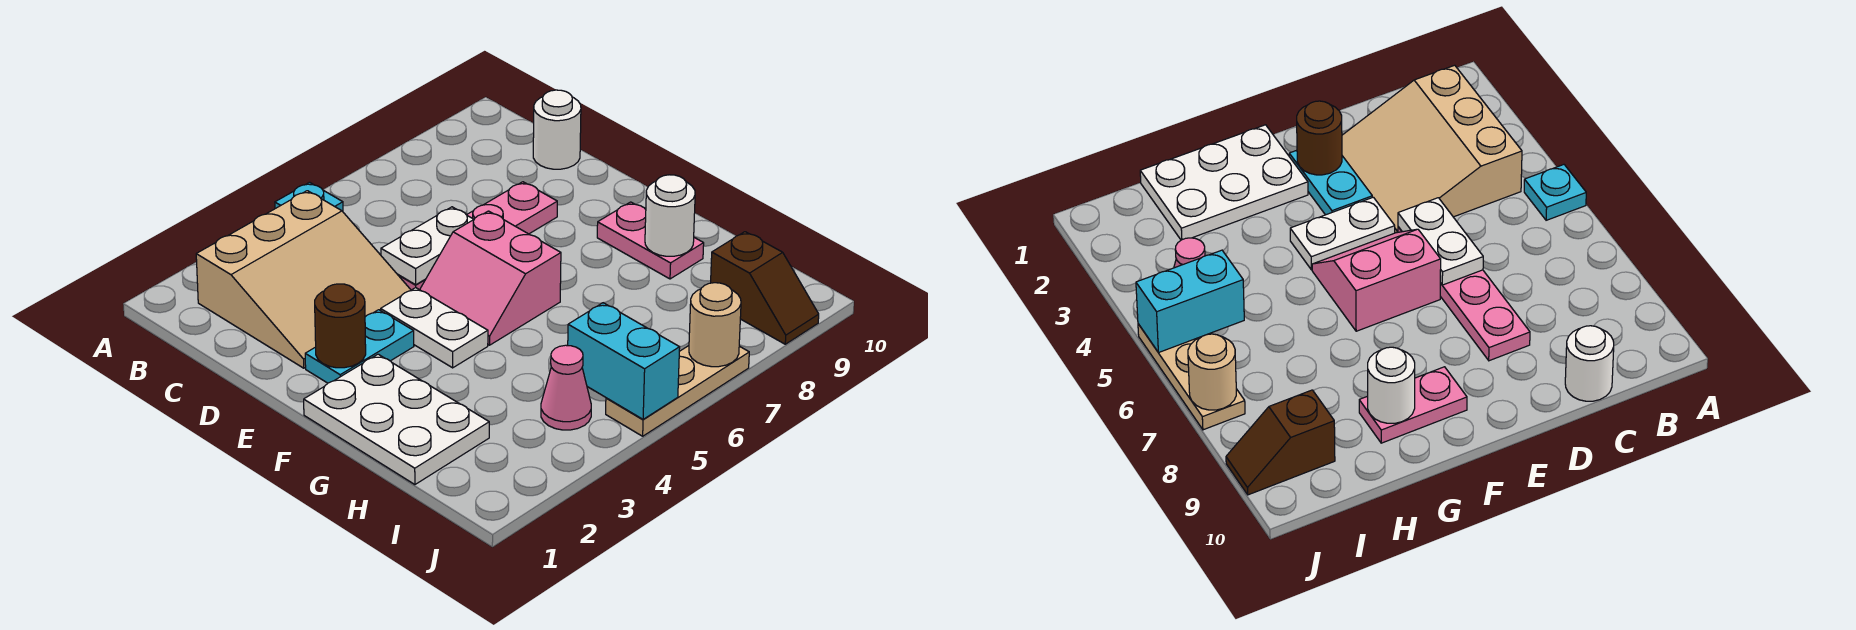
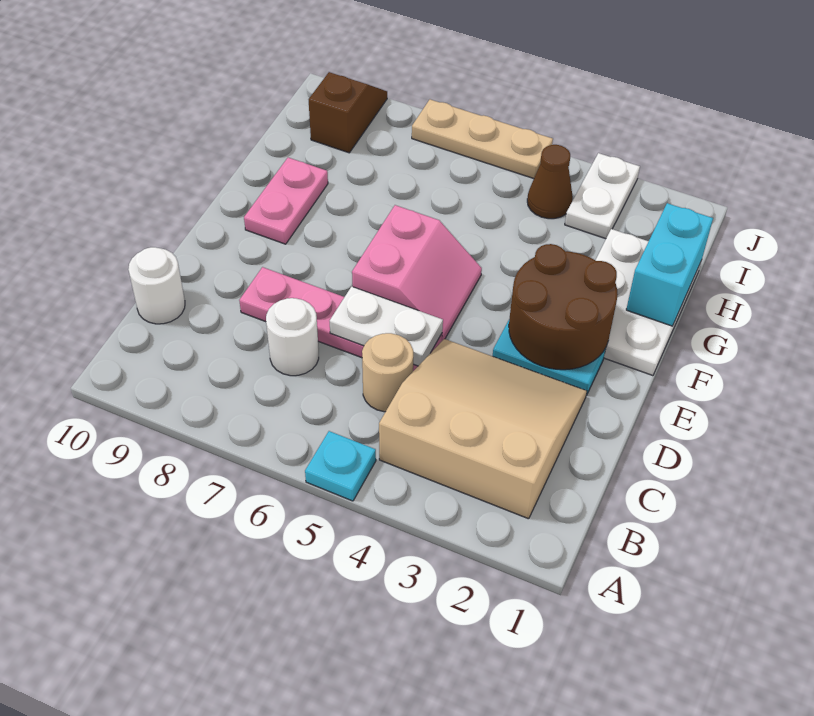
brown round brick E2 level 2 -> brown round brick E2:F3 level 2
white plate E4:F4 level 1 -> white plate I3:J3 level 1
white round brick G9 level 2 -> white round brick C7 level 1
pink cone I4 level 1 -> brown cone I4 level 1
cyan brick I5:J5 level 2 -> cyan brick G1:H1 level 2
tan round brick J7 level 2 -> tan round brick C5 level 1

